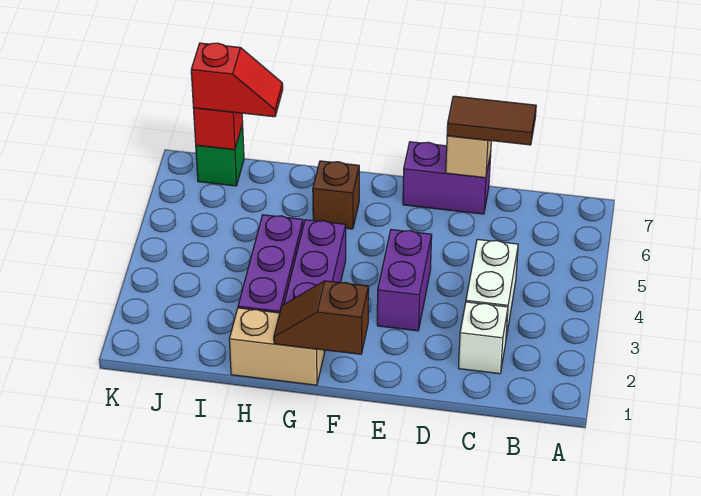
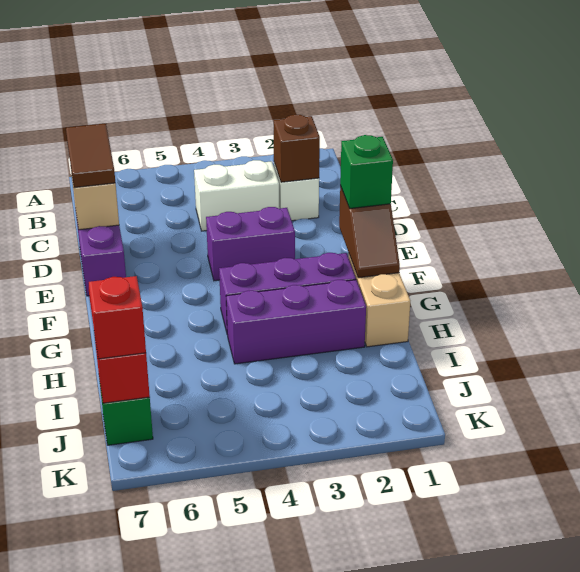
none -> green brick F1 level 3
brown brick G6 level 1 -> brown brick C2 level 2

